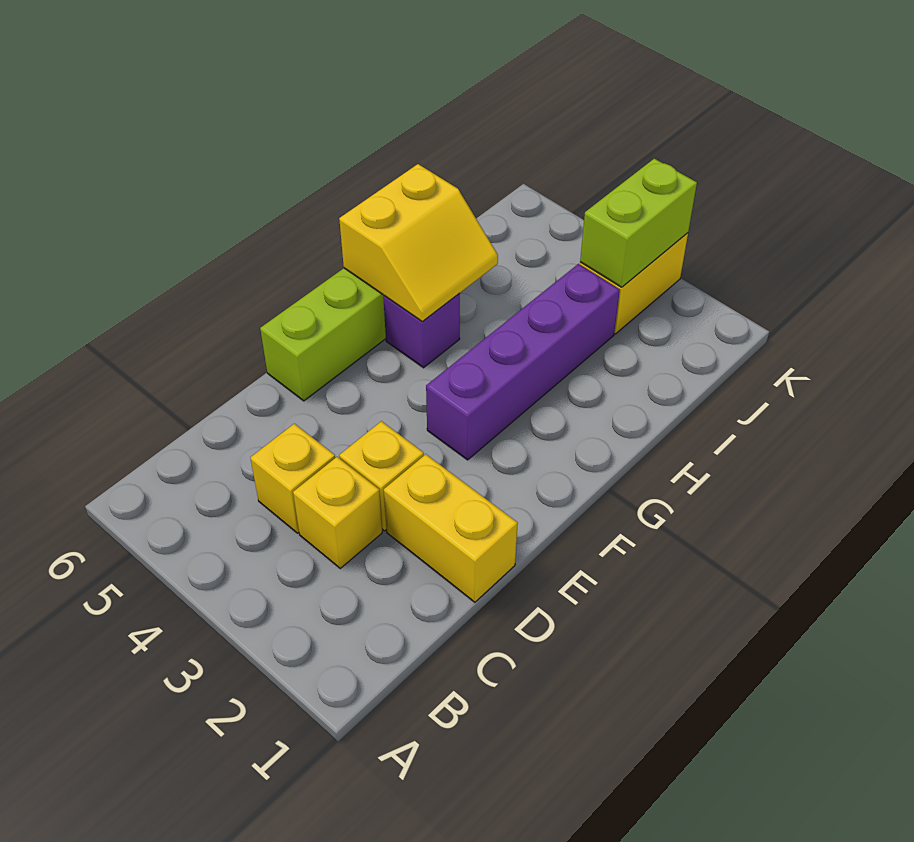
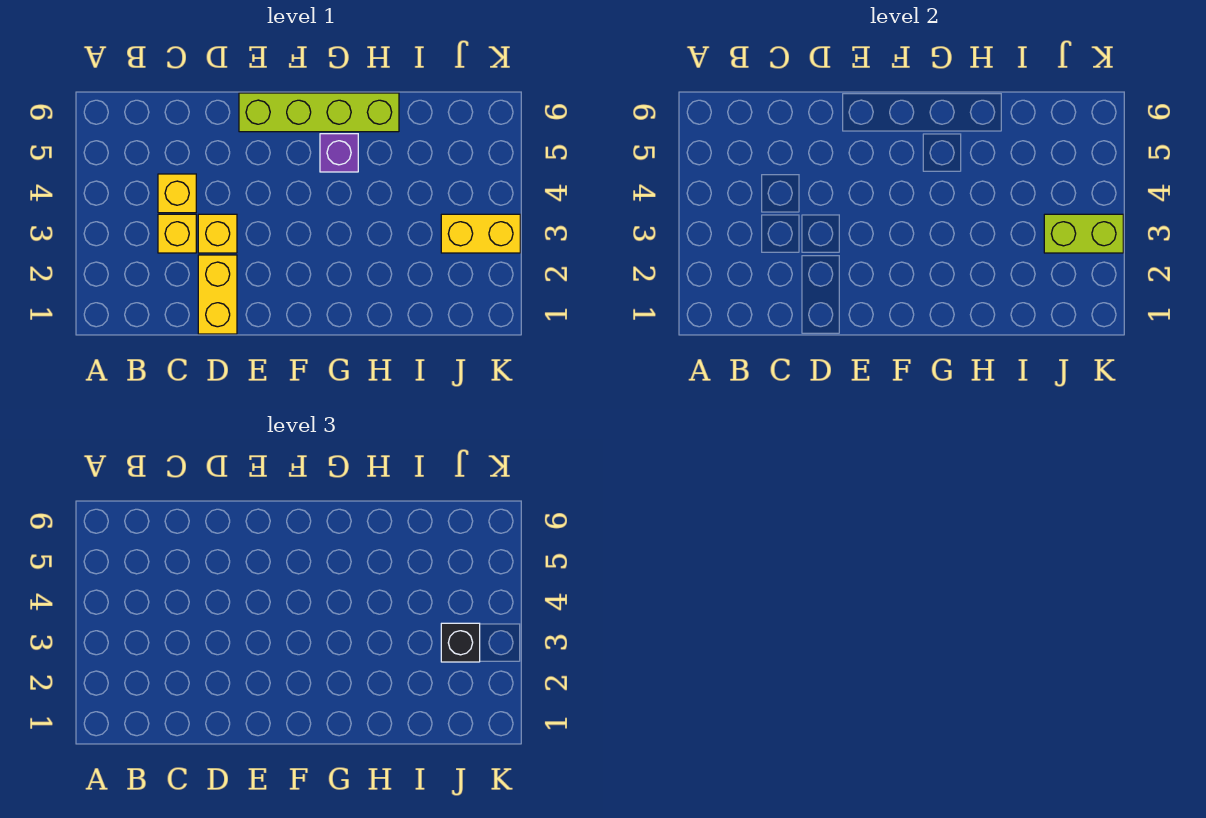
purple brick F3:I3 level 1 -> none
yellow slope G5:H6 level 2 top 6 -> none
none -> black brick J3 level 3

